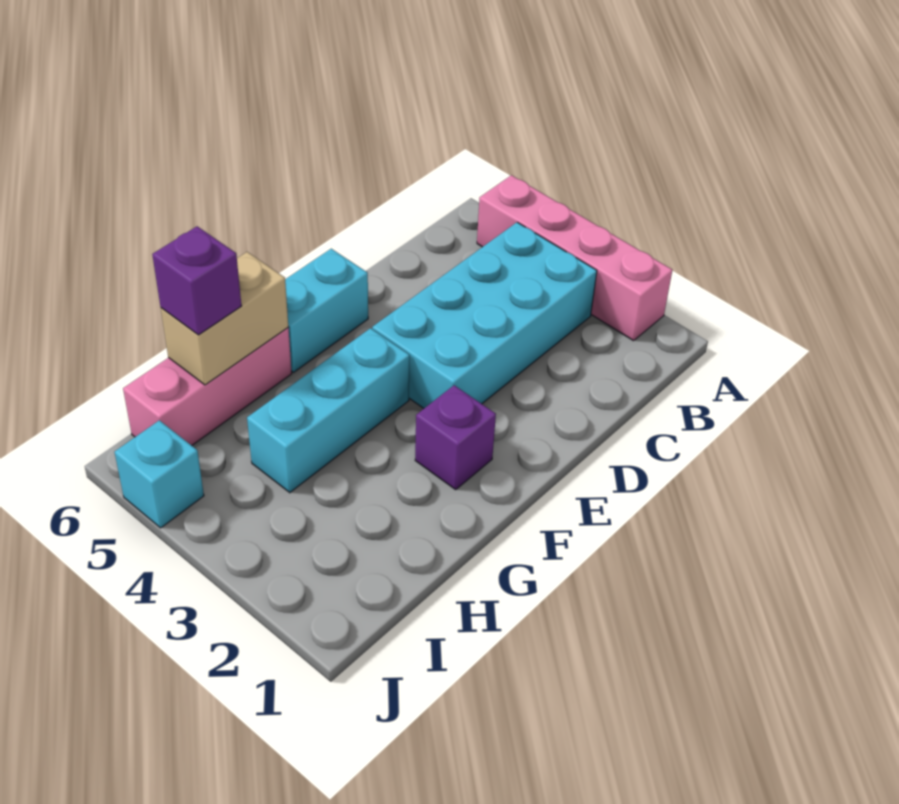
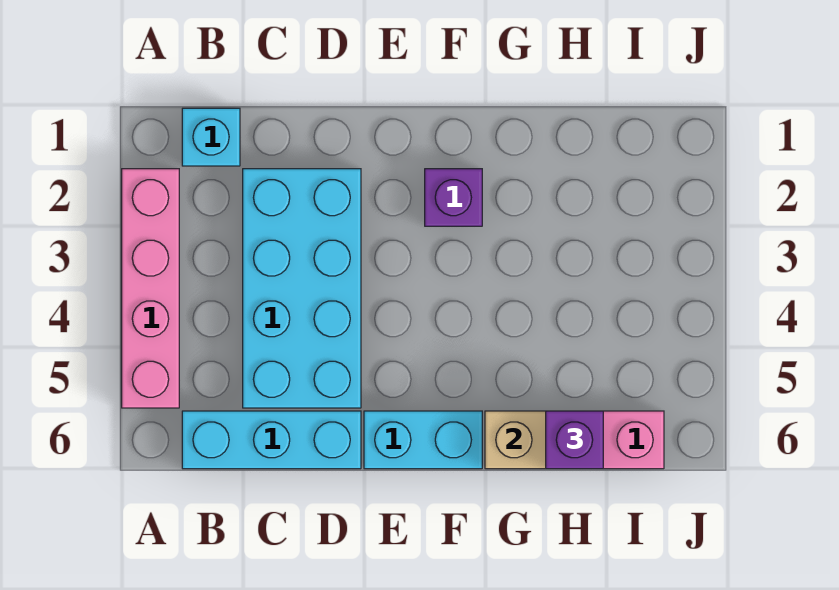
cyan brick B3:E4 level 1 -> cyan brick C2:D5 level 1
cyan brick F4:H4 level 1 -> cyan brick B6:D6 level 1
cyan brick J5 level 1 -> cyan brick B1 level 1

